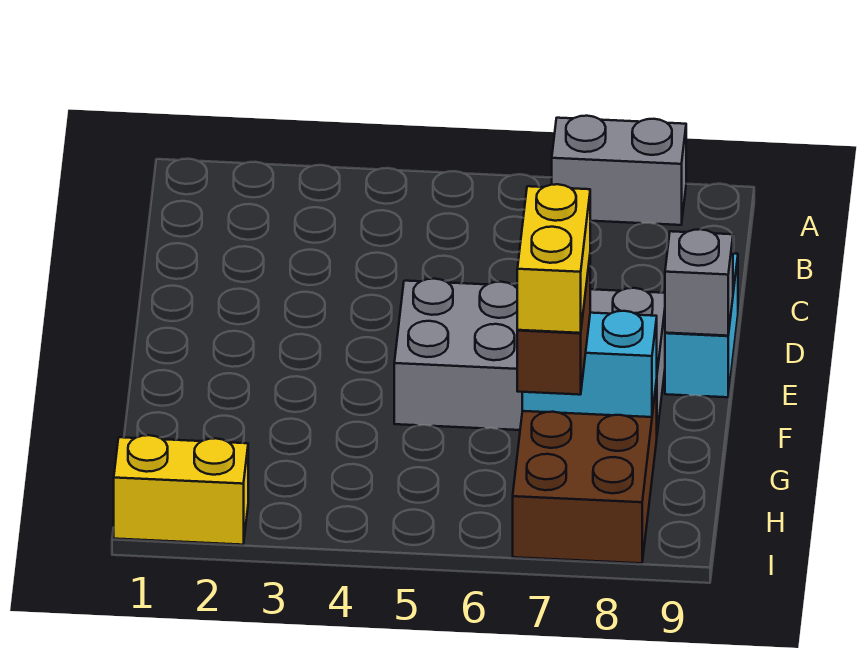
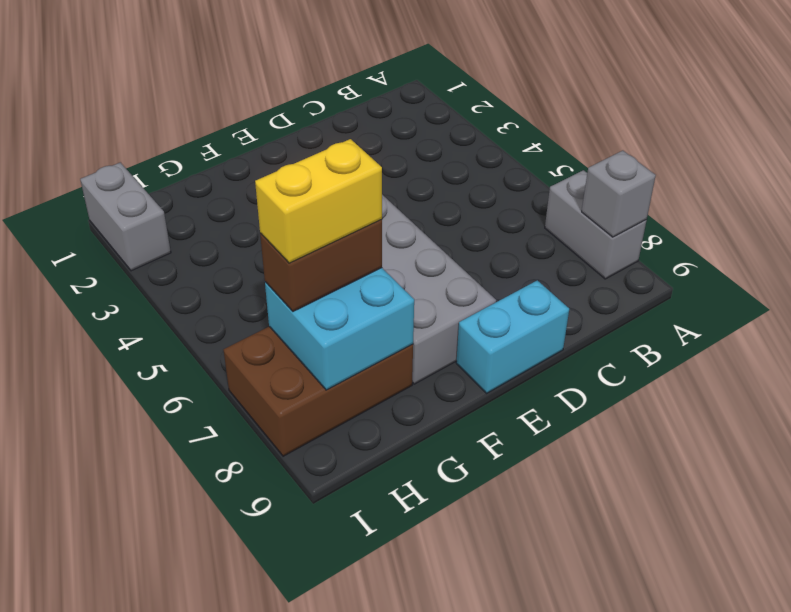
grey brick E9 level 2 -> grey brick A8 level 2
cyan brick G7:G8 level 2 -> cyan brick G7:H8 level 2
yellow brick I1:I2 level 1 -> grey brick I1:I2 level 1

